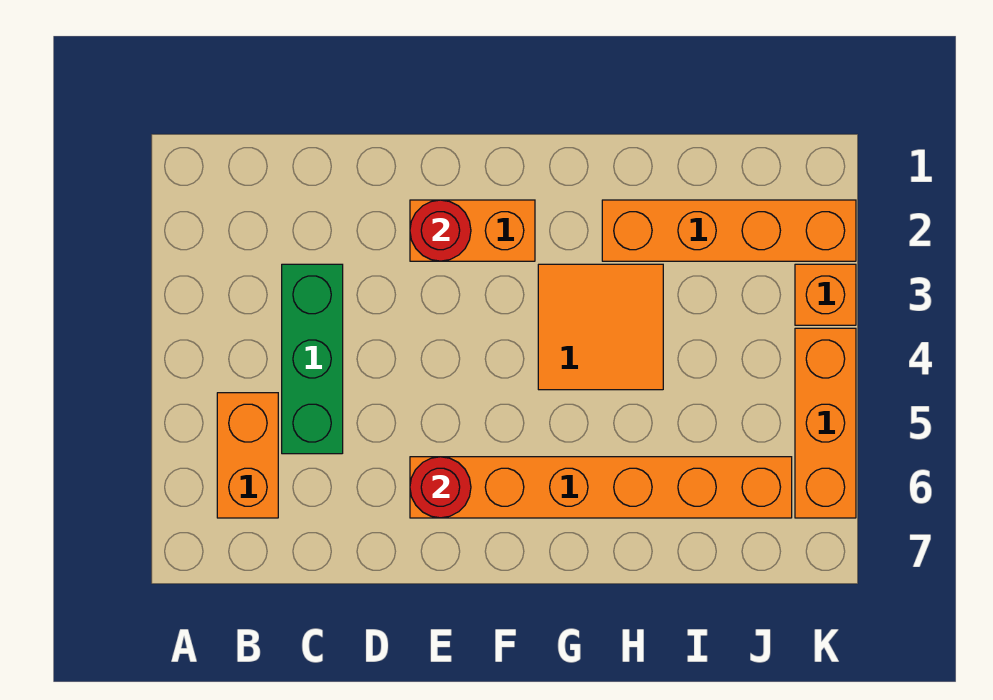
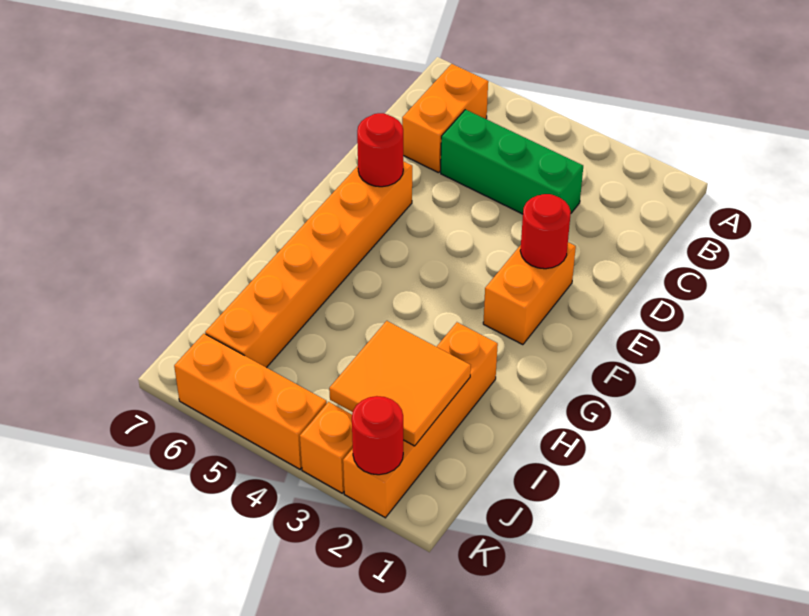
orange brick B5:B6 level 1 -> orange brick B6:C6 level 1
orange tile G3:H4 level 1 -> orange tile I2:J3 level 2
none -> red round brick K2 level 2

